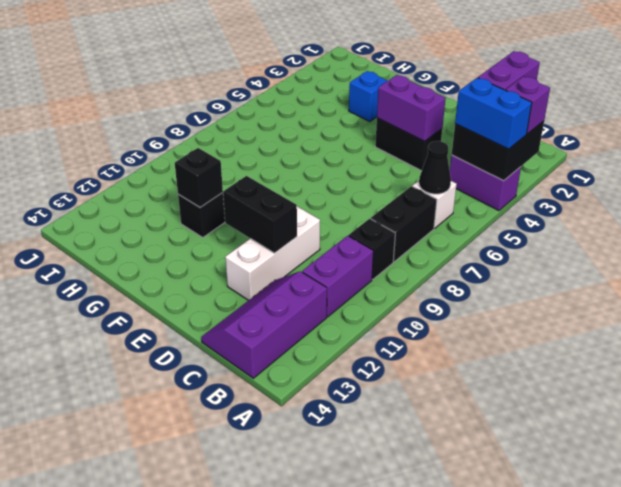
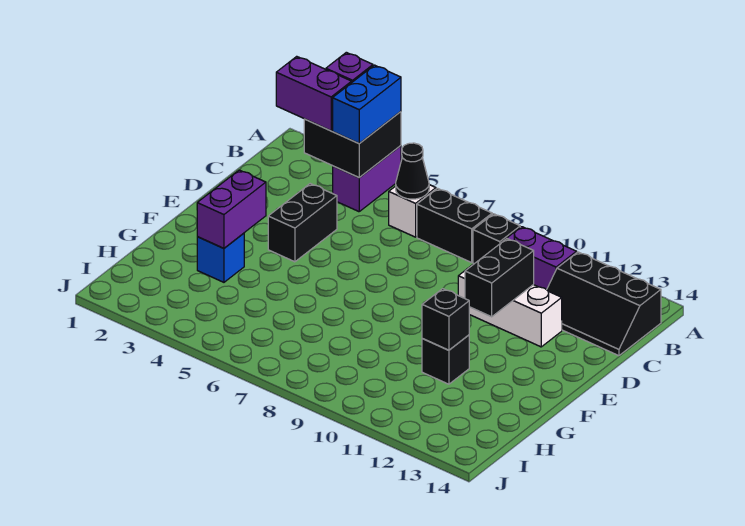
purple slope B12:C14 level 1 top B -> black slope B12:C14 level 1 top B
purple brick D4:E4 level 2 -> purple brick F3:G3 level 2

